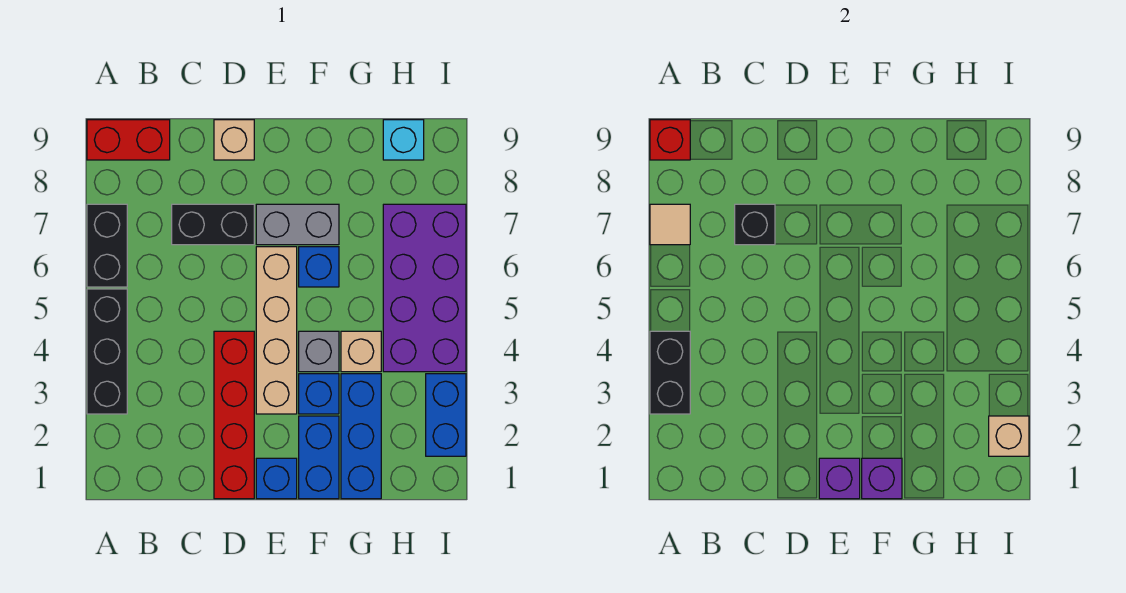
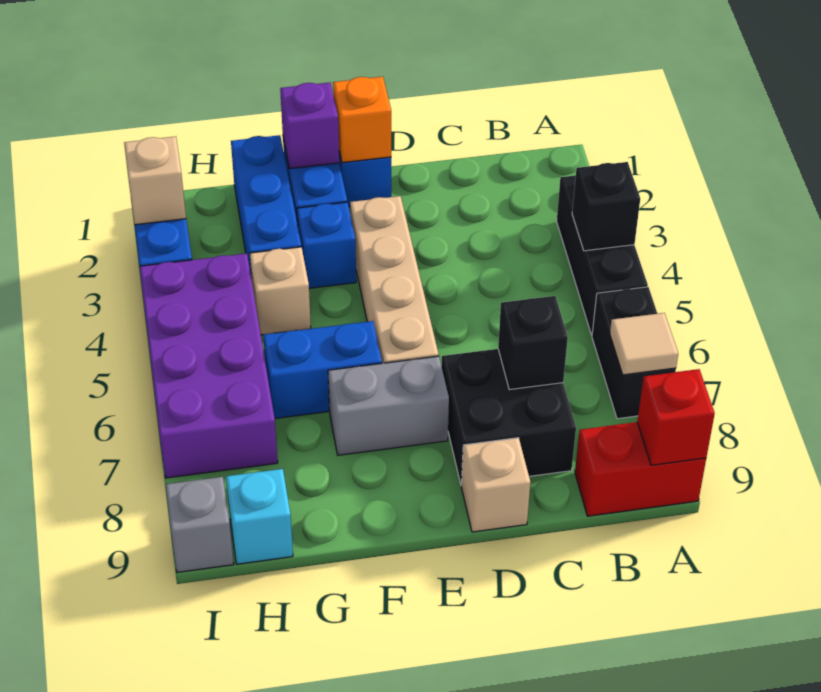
black brick A3:A4 level 2 -> black brick A4 level 2
black brick C7:D7 level 1 -> black brick C7:D8 level 1
red brick D1:D4 level 1 -> none
purple brick E1 level 2 -> orange brick E1 level 2
grey brick F4 level 1 -> grey brick I9 level 1
blue brick F6 level 1 -> blue brick F6:G6 level 1

